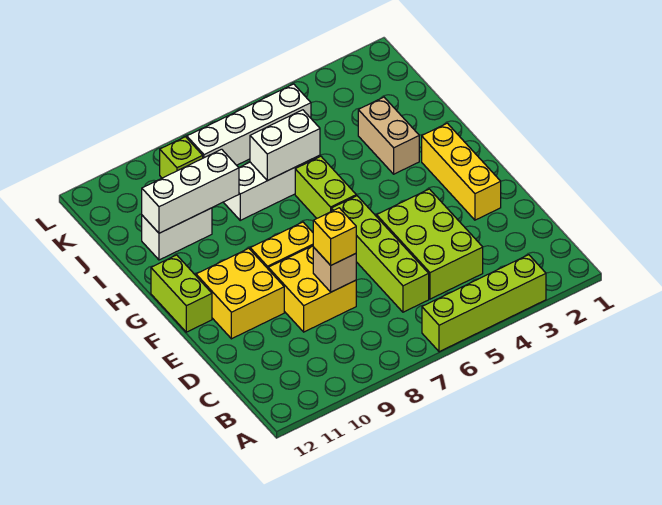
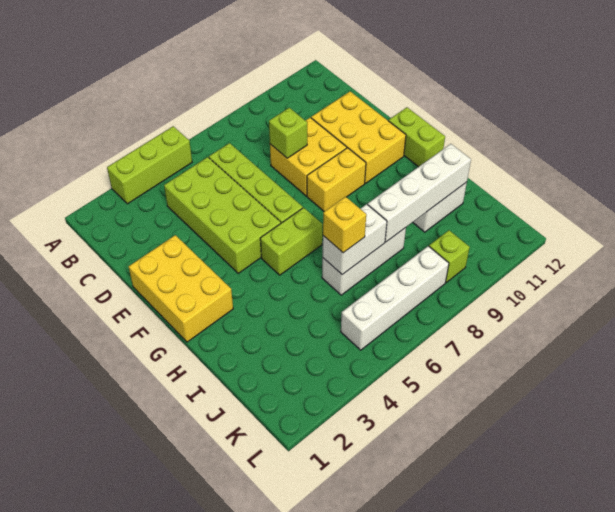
lime brick A3:A6 level 1 -> lime brick A3:A5 level 1
lime brick C4:E5 level 1 -> lime brick C4:F5 level 1
tan brick D8 level 2 -> lime brick D8 level 2
yellow brick D8 level 3 -> yellow brick I6 level 3
yellow brick E2:G2 level 1 -> yellow brick E1:G2 level 1
yellow brick E10:F11 level 1 -> yellow brick D10:F11 level 1
lime brick G6:H6 level 1 -> lime brick G5:G6 level 1
tan brick H3:I3 level 1 -> none
white brick I9:I11 level 2 -> white brick I8:I11 level 2

